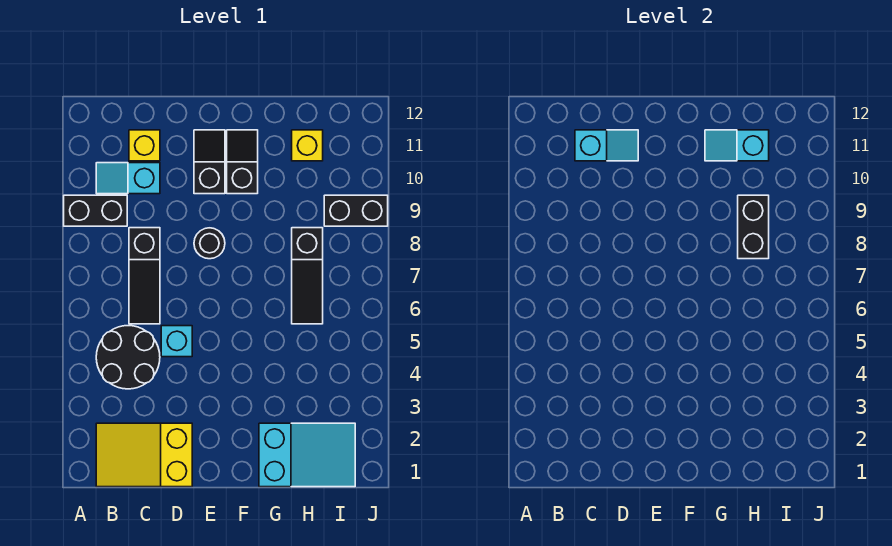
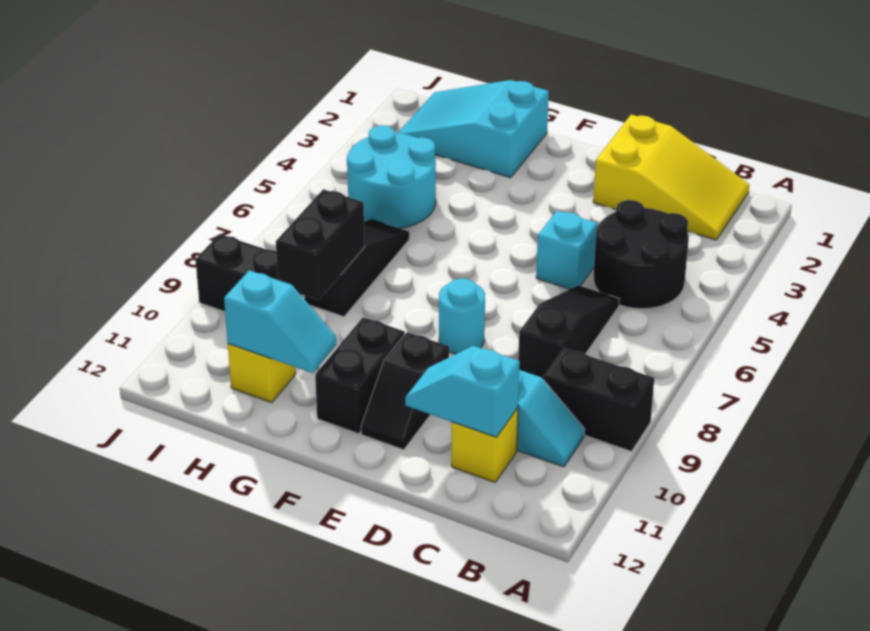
black round brick E8 level 1 -> cyan round brick E8 level 1
black slope F10:F11 level 1 top 10 -> black brick F10:F11 level 1
none -> cyan round brick H4:I5 level 1

